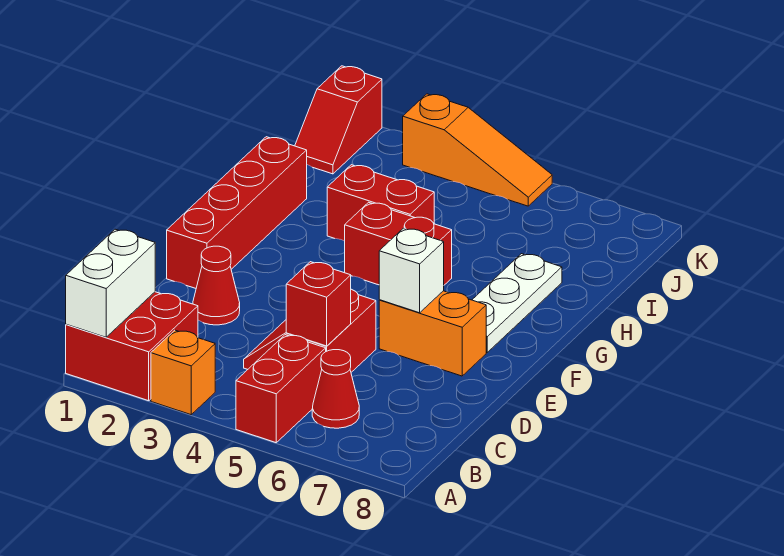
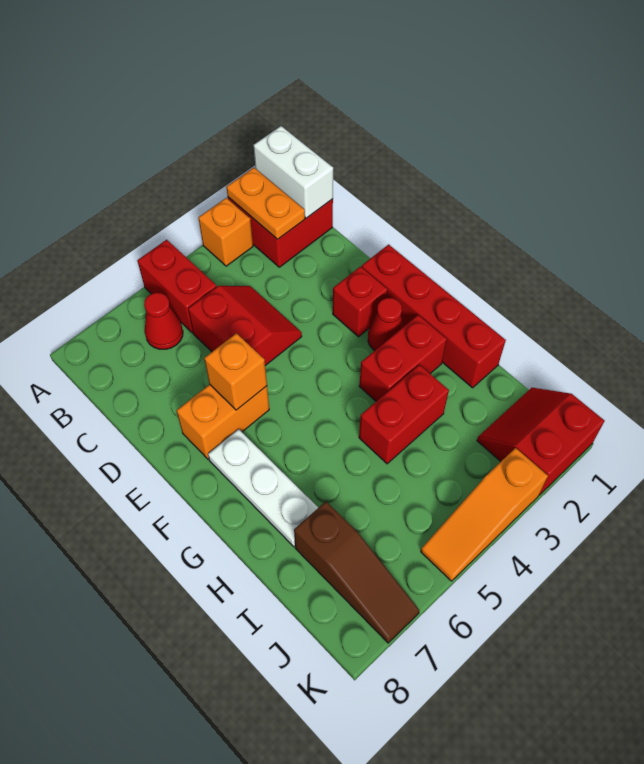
none -> orange plate A2:B2 level 2
red brick C5 level 2 -> red brick E2 level 1
red cone D2 level 1 -> red cone F2 level 1
white brick E6 level 2 -> orange brick E6 level 2
red brick G4:G5 level 1 -> red brick G2:G3 level 1
none -> brown slope I7:K7 level 1 top I
red slope J1:K1 level 1 top K -> red slope J1:K2 level 1 top K

